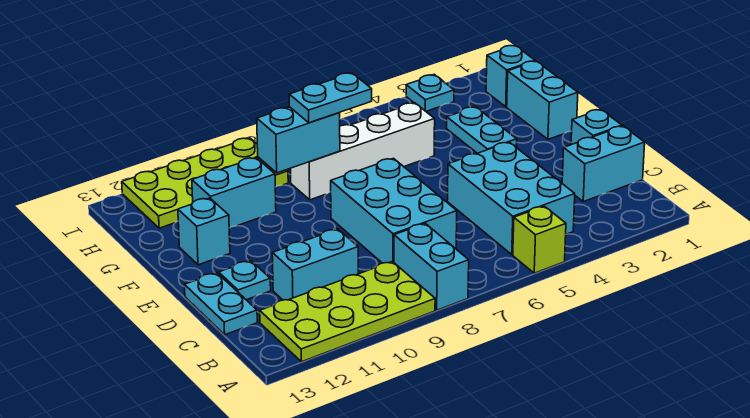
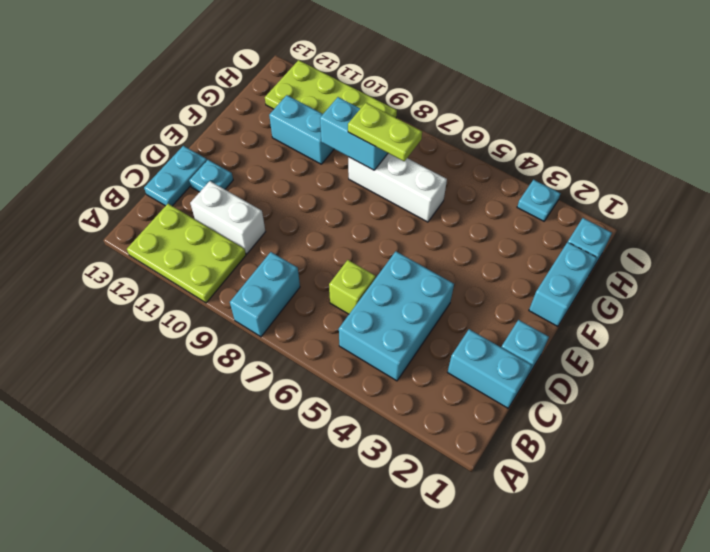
lime brick A5 level 1 -> lime brick C6 level 1
lime plate A9:B12 level 1 -> lime plate A10:B12 level 1
cyan brick C7:E8 level 1 -> none
cyan brick C10:C11 level 1 -> white brick C10:C11 level 1
cyan plate F3:G3 level 1 -> none
cyan brick F12 level 1 -> none
white brick G5:G8 level 1 -> white brick G6:G8 level 1
cyan plate G7:G8 level 3 -> lime plate G7:G8 level 3

